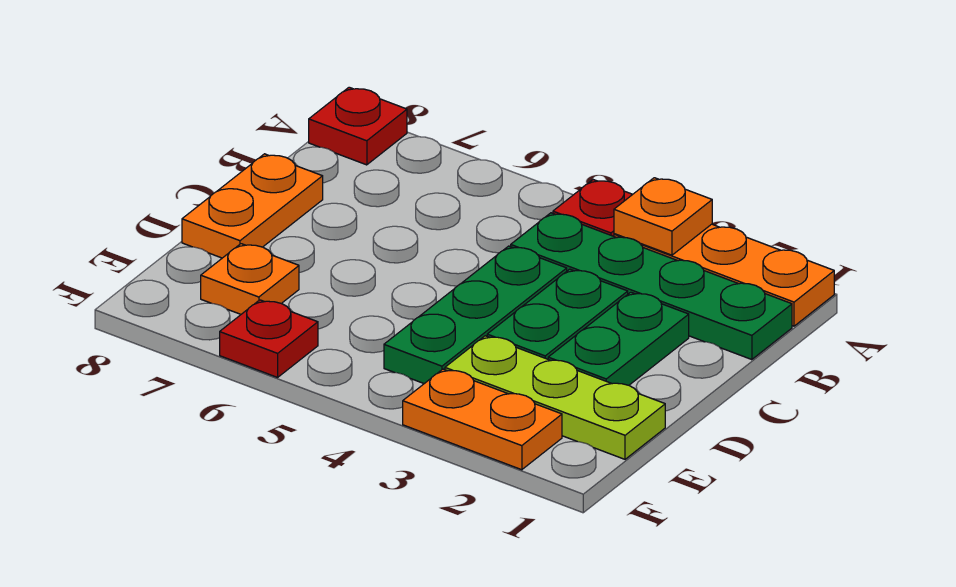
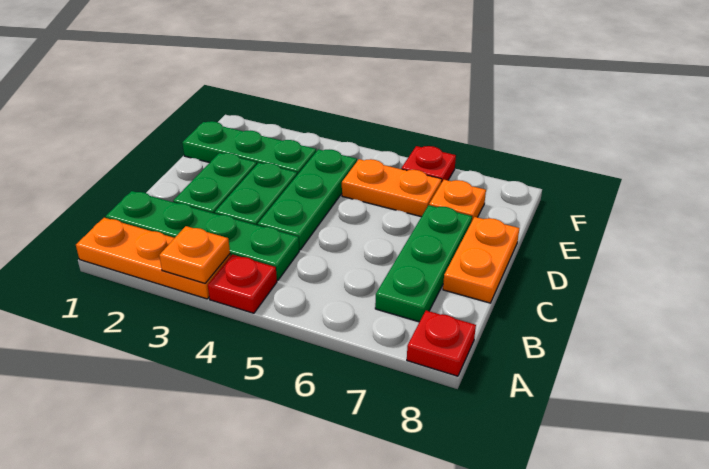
none -> green plate B7:D7 level 1
lime plate E1:E3 level 1 -> green plate E1:E3 level 1
orange plate F2:F3 level 1 -> orange plate E5:E6 level 1

